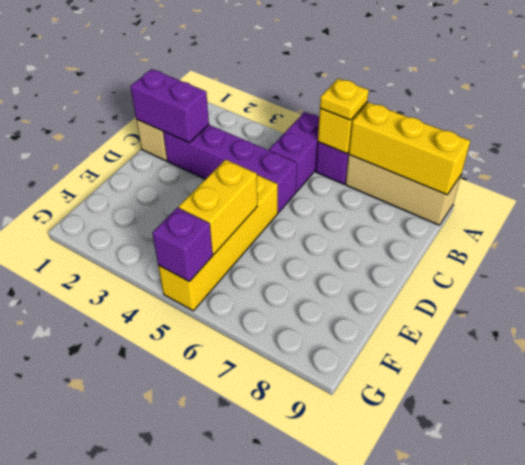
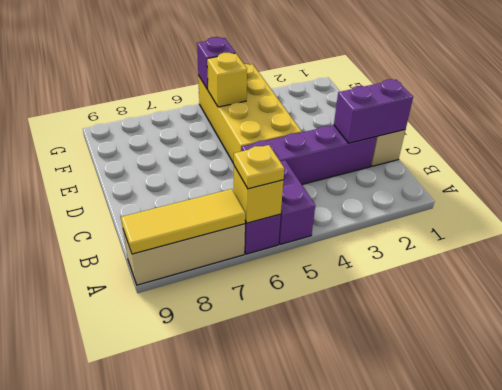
yellow brick A7:A9 level 2 -> yellow tile A7:A9 level 2
yellow brick D5:G5 level 1 -> yellow brick D4:G5 level 1
yellow brick E5:F5 level 2 -> yellow brick F5 level 2

